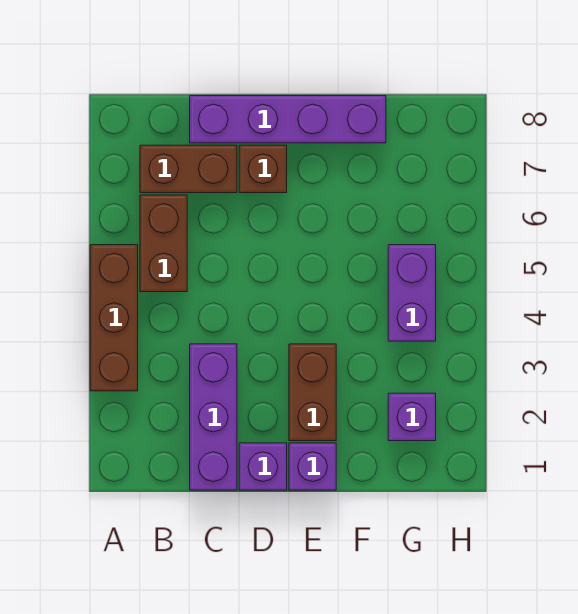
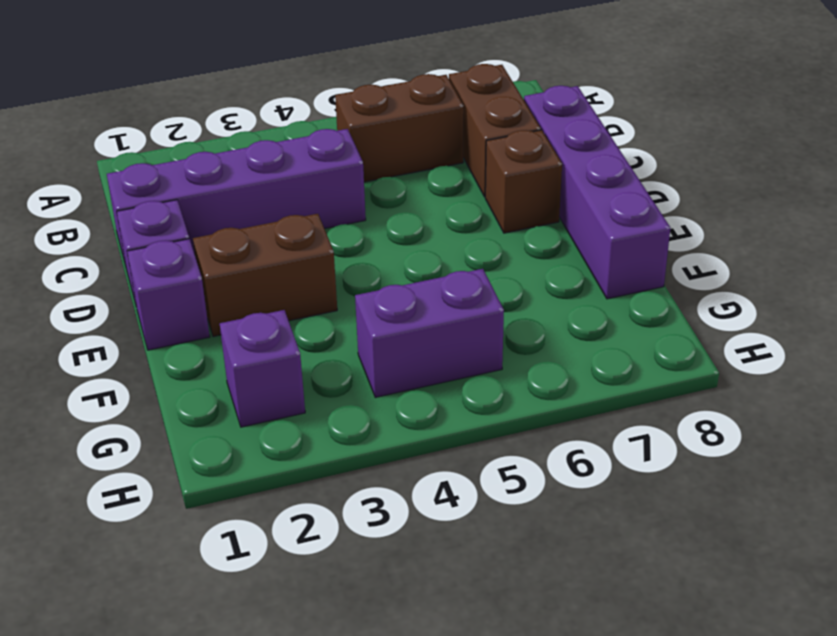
brown brick A3:A5 level 1 -> none
purple brick C1:C3 level 1 -> purple brick C1:C4 level 1

